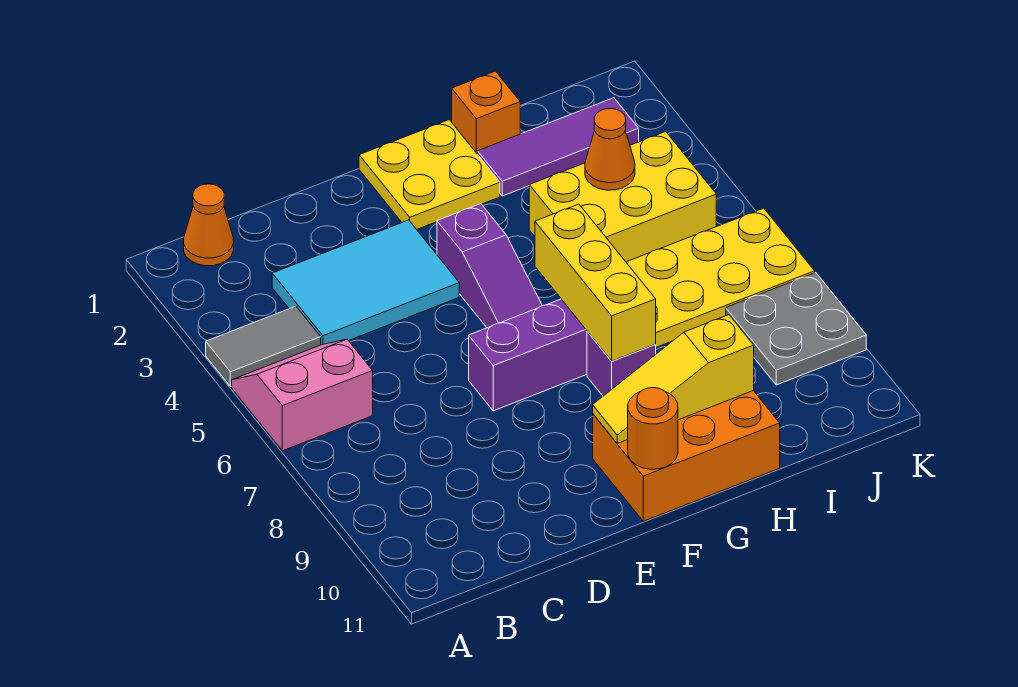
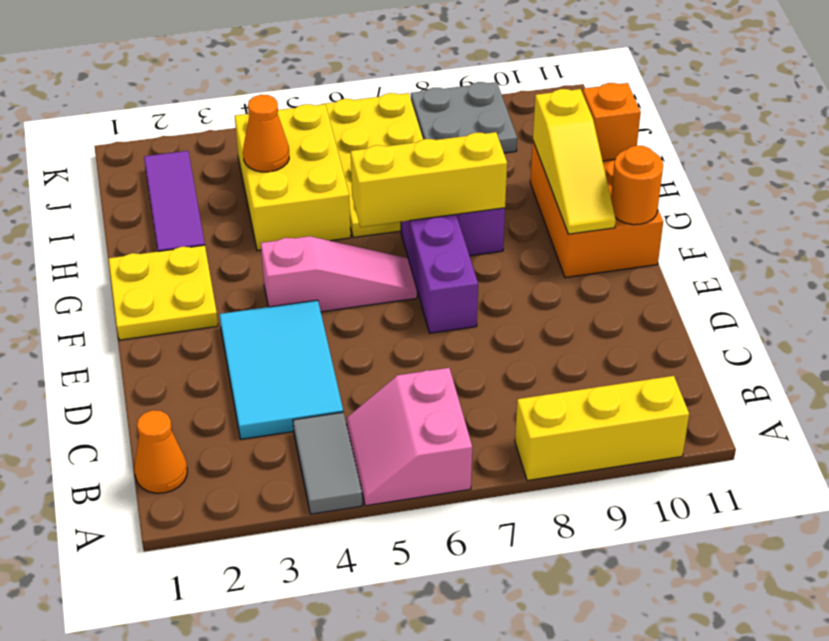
none -> yellow brick A8:A10 level 1
purple slope F4:F6 level 1 top 4 -> pink slope F4:F6 level 1 top 4
orange brick H1 level 1 -> orange brick H11 level 2

